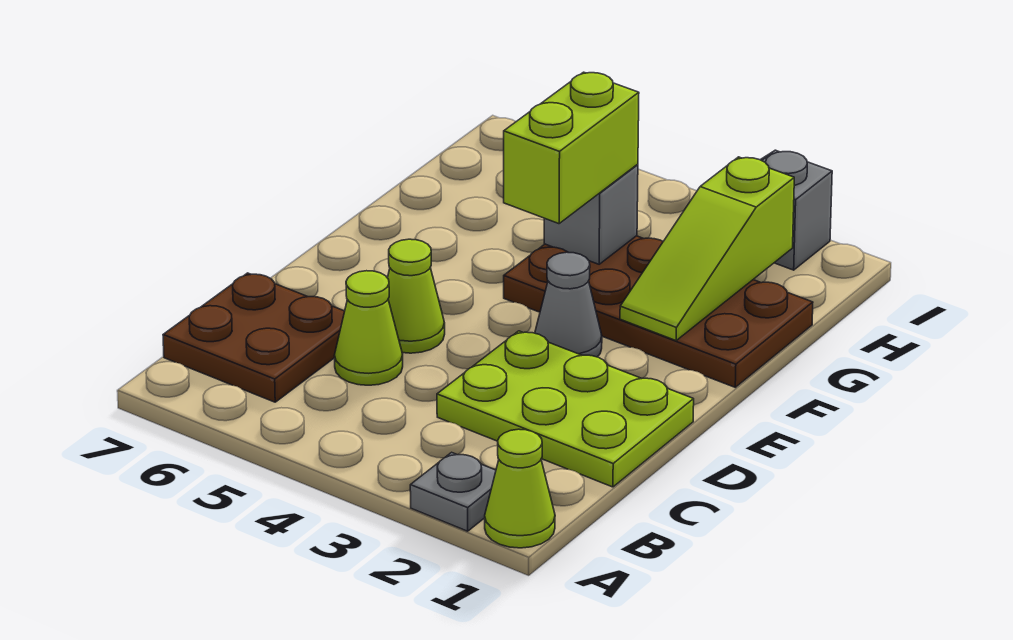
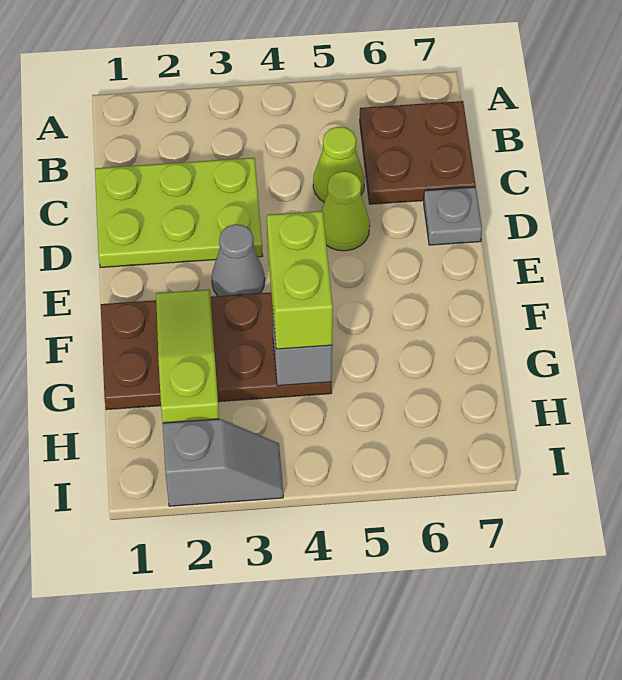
lime cone A1 level 1 -> none
grey plate A2 level 1 -> grey plate D7 level 1

